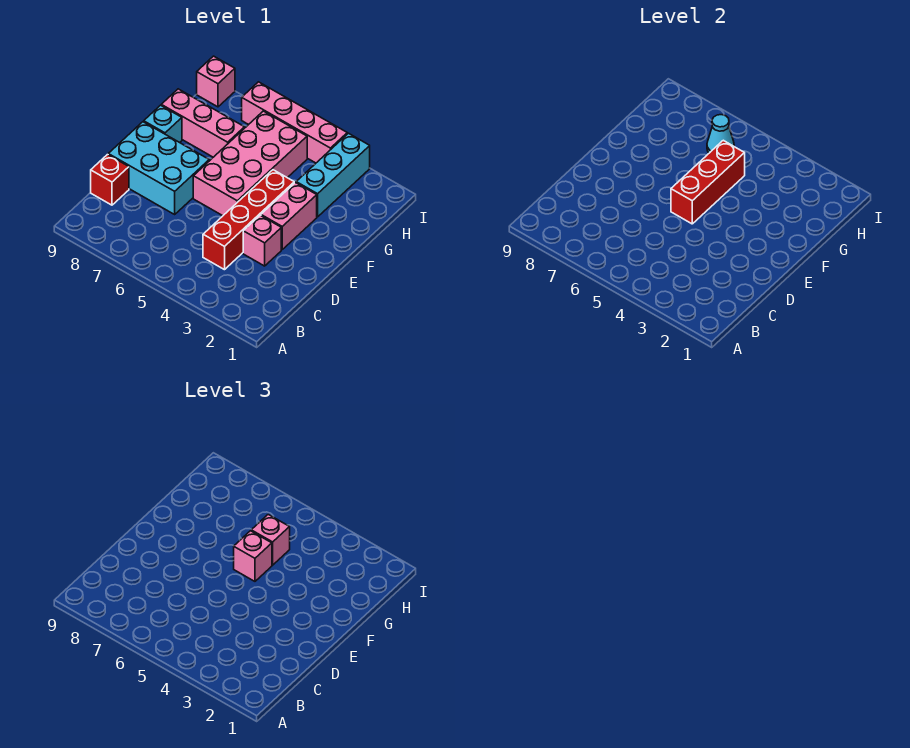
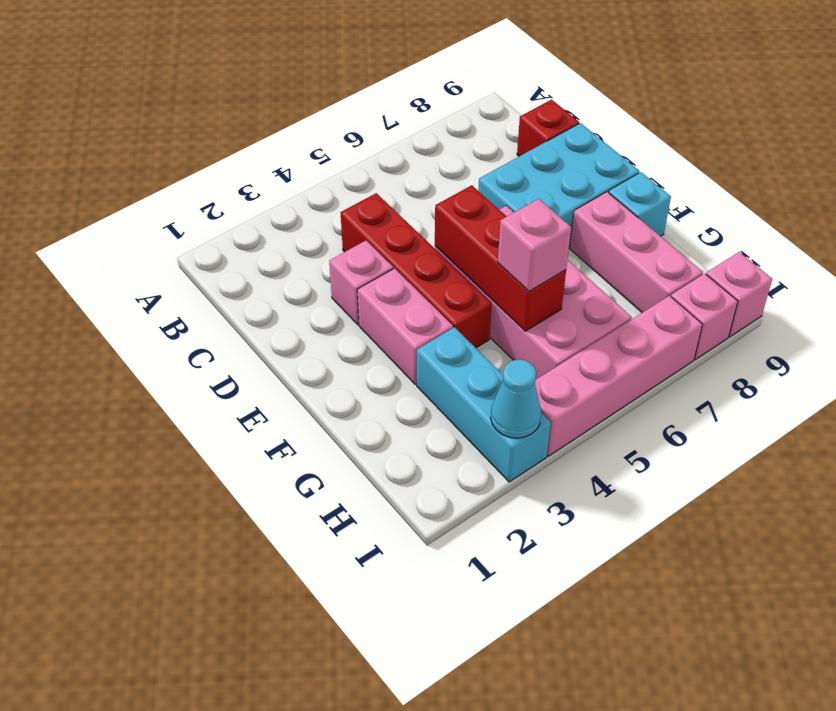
pink brick F5 level 3 -> pink brick I8 level 1
pink brick G7:G9 level 1 -> pink brick F8:H8 level 1
cyan cone H6 level 2 -> cyan cone I3 level 2

